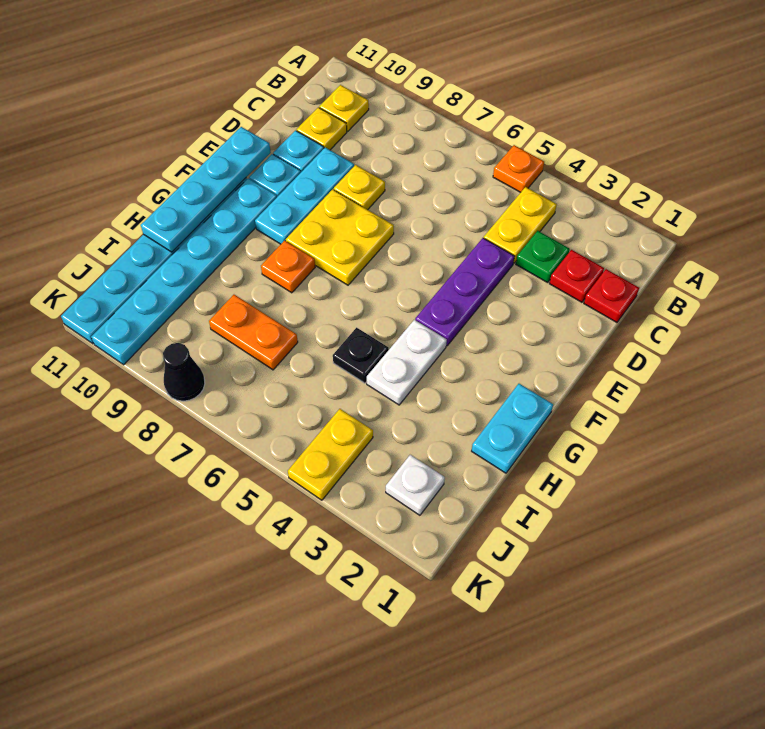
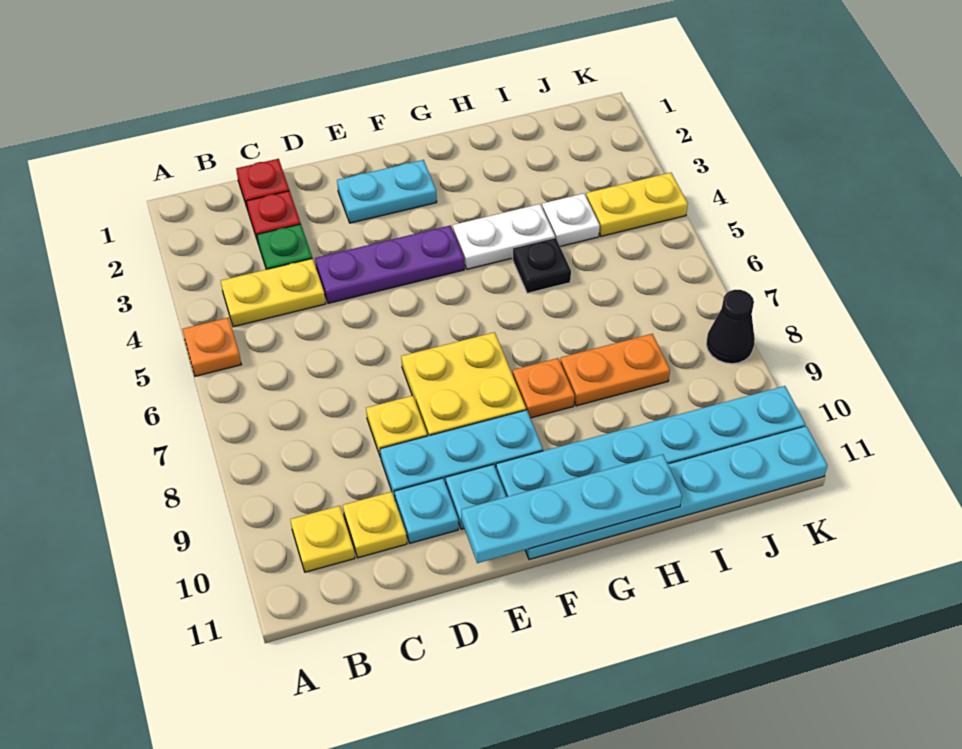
cyan plate G1:H1 level 1 -> cyan plate E2:F2 level 1
orange plate I7:I8 level 1 -> orange plate H8:I8 level 1
white plate J2 level 1 -> white plate I4 level 1

